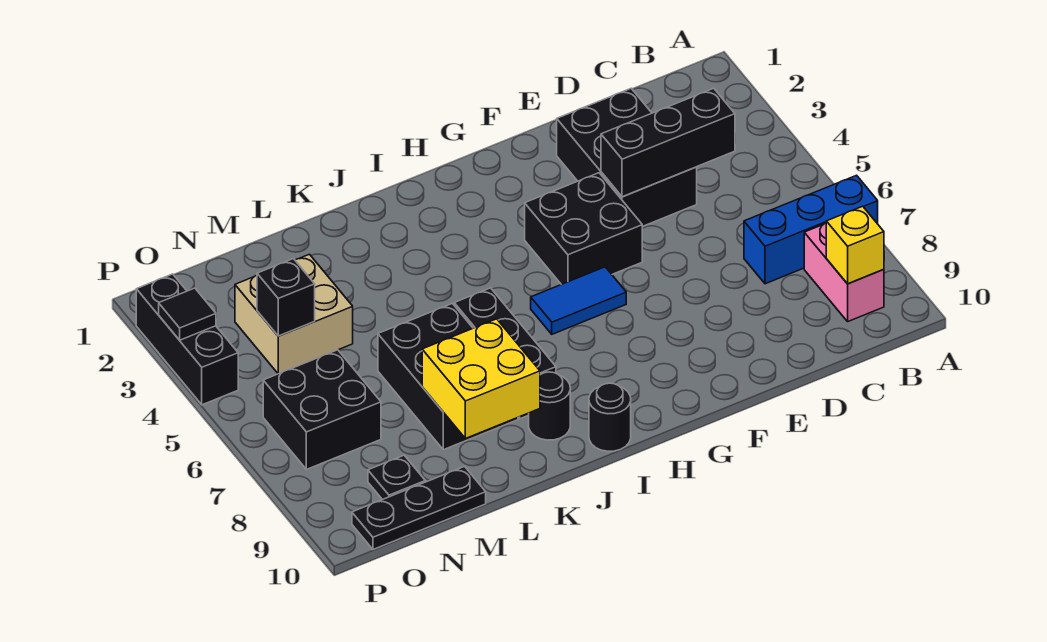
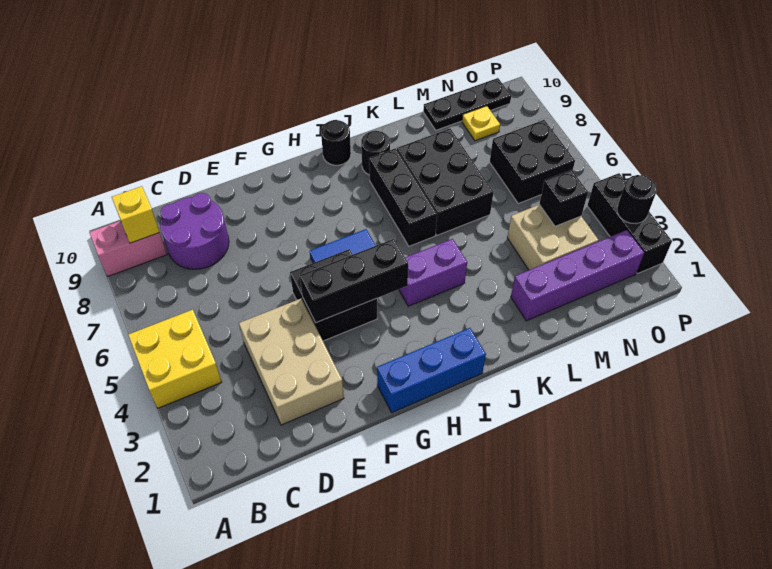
blue brick A7:C7 level 1 -> blue brick G1:I1 level 1
pink brick B8:B9 level 1 -> pink brick A9:B9 level 1
black brick C4:E4 level 2 -> black brick F4:H4 level 2
none -> purple round brick C8:D9 level 1
black brick D2:E4 level 1 -> tan brick D2:E4 level 1
none -> purple brick I4:J4 level 1
yellow brick K8:L9 level 2 -> yellow brick A4:B5 level 1
none -> purple brick L2:O2 level 1
black plate N9 level 1 -> yellow plate N9 level 1
black tile P3 level 2 -> black round brick P3 level 2

